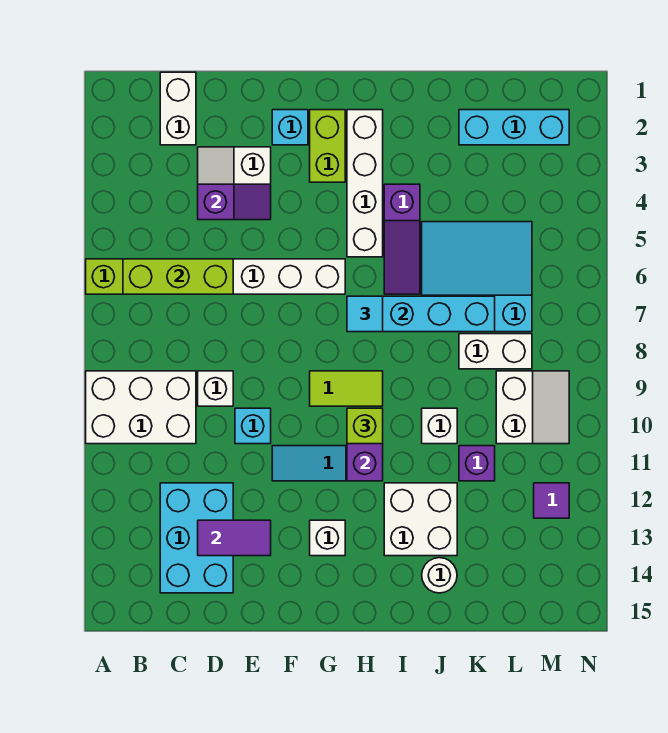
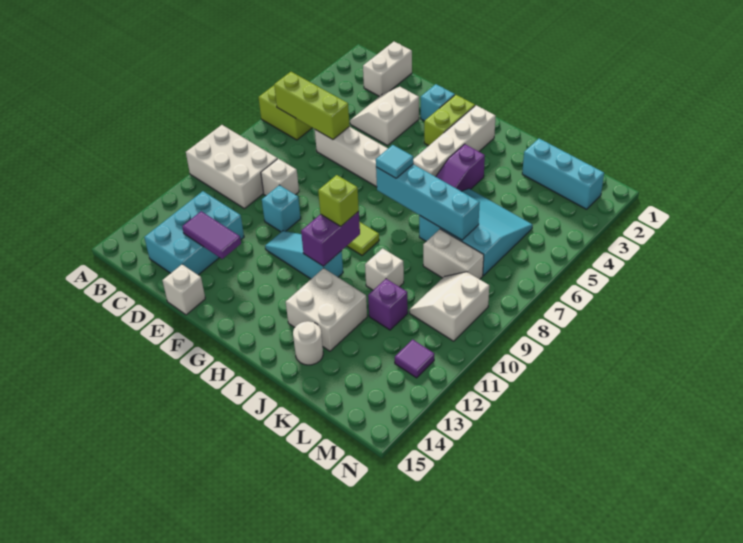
purple slope D4:E4 level 2 top D -> none
white brick G13 level 1 -> white brick E15 level 1
white slope L9:M10 level 1 top L -> white slope L9:M10 level 1 top M

